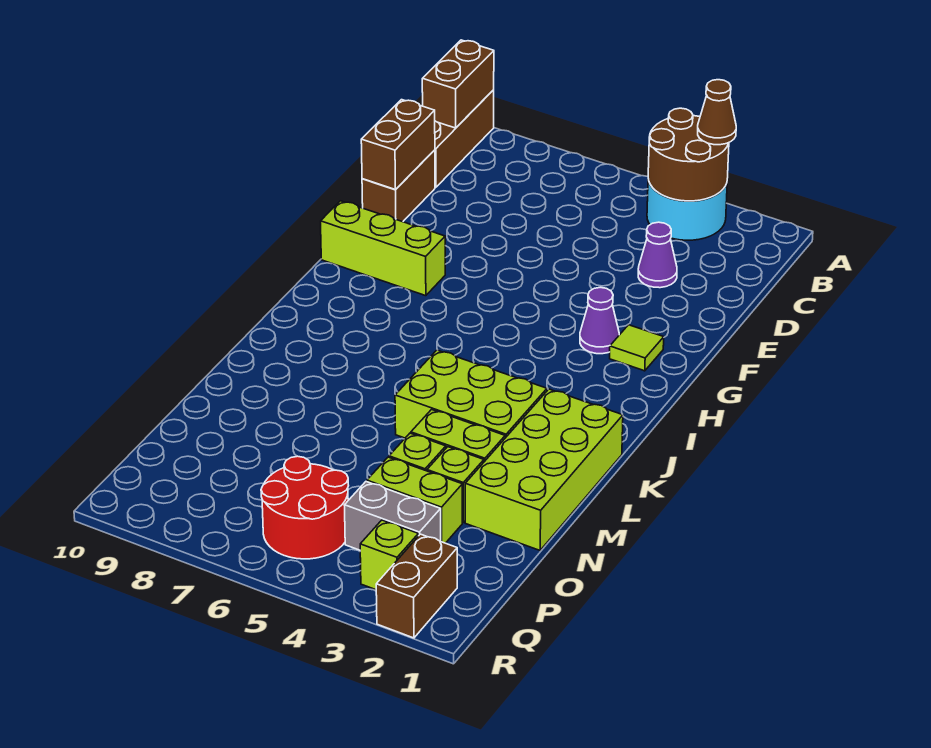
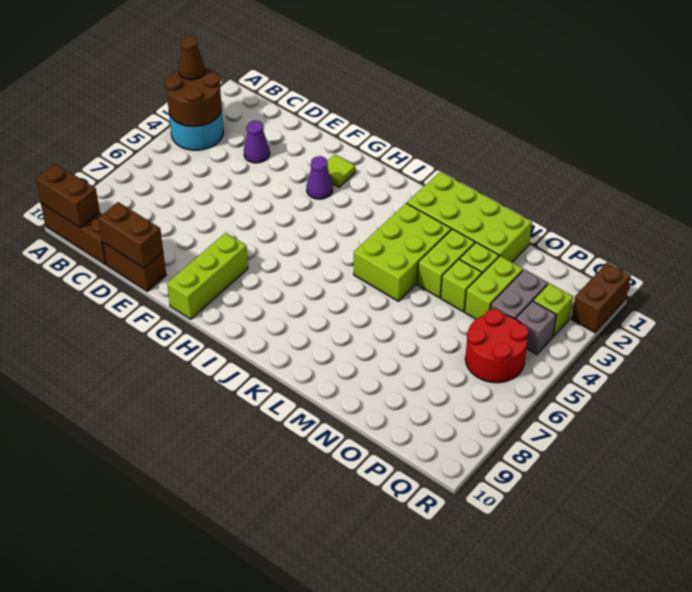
brown brick Q2:R2 level 1 -> brown brick R1:R2 level 1
none -> grey brick Q4 level 1

